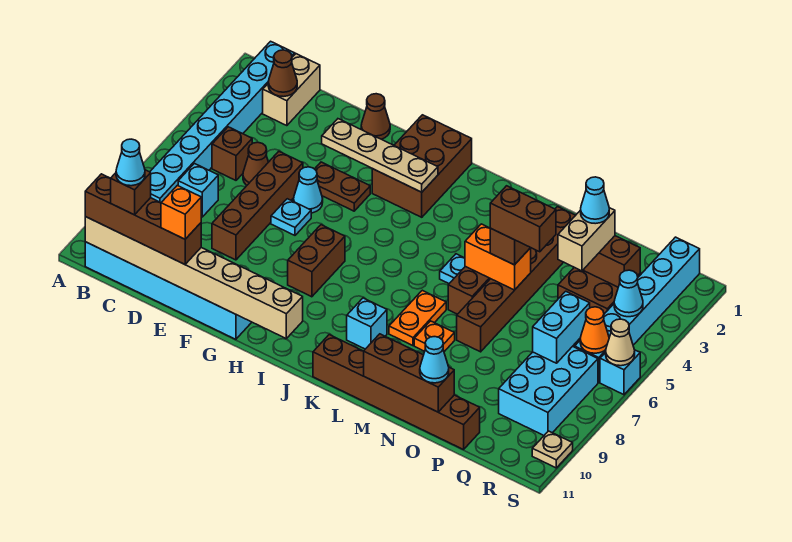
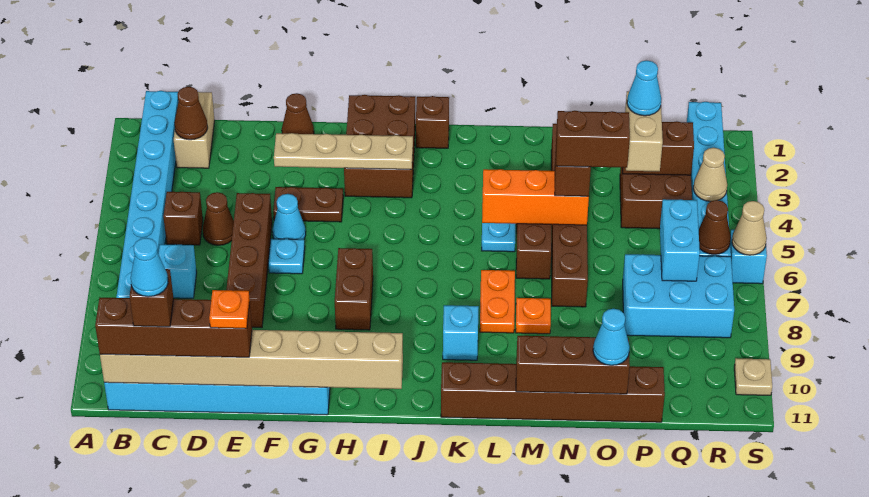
orange brick E11 level 4 -> orange plate E11 level 4
none -> brown brick J1 level 1
orange brick M5:N5 level 2 -> orange brick L5:N5 level 2
cyan brick Q7:R9 level 1 -> cyan brick P7:R8 level 1
cyan cone R4 level 2 -> tan cone R4 level 2
orange cone R6 level 2 -> brown cone R6 level 2

